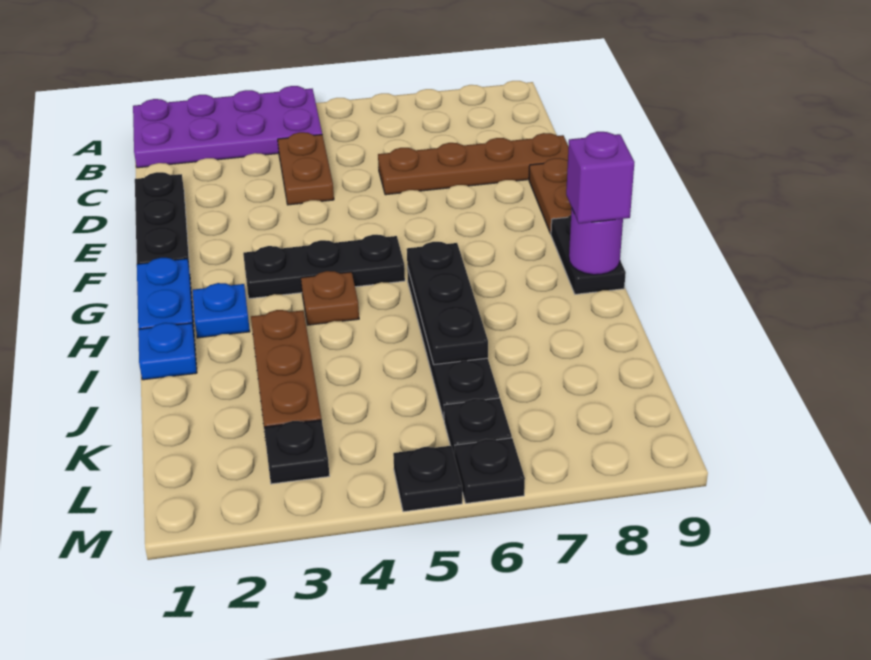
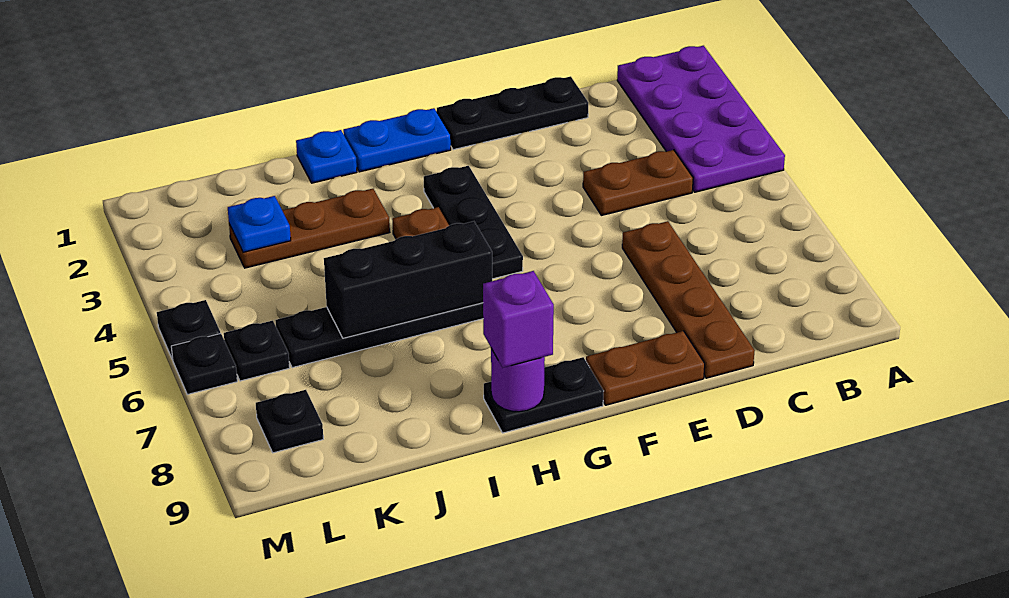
blue plate H2 level 1 -> blue plate K3 level 2
black plate H6:J6 level 2 -> black brick H6:J6 level 2
black plate L3 level 1 -> black plate L8 level 1

